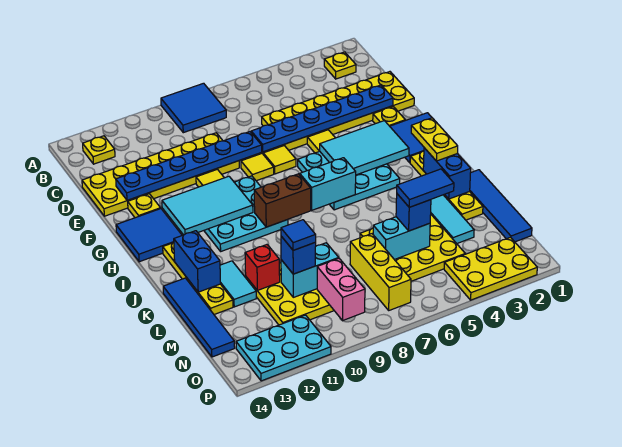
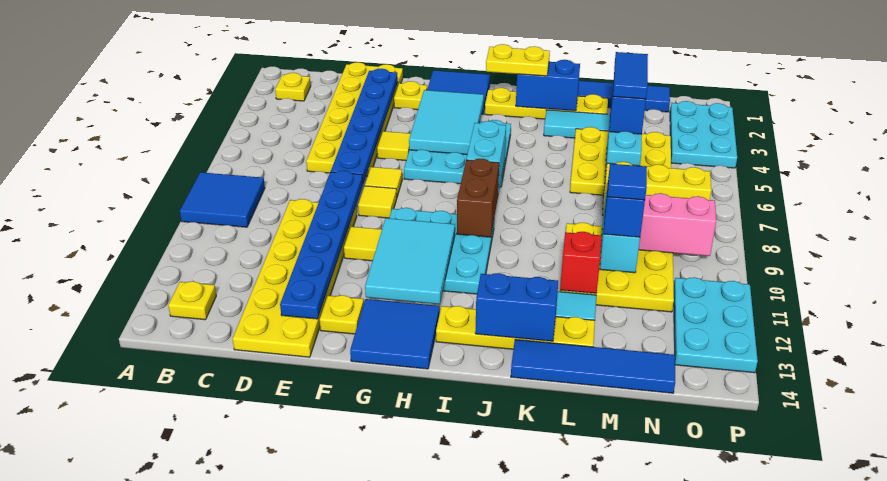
yellow plate O2:P4 level 1 -> cyan plate O2:P4 level 1

